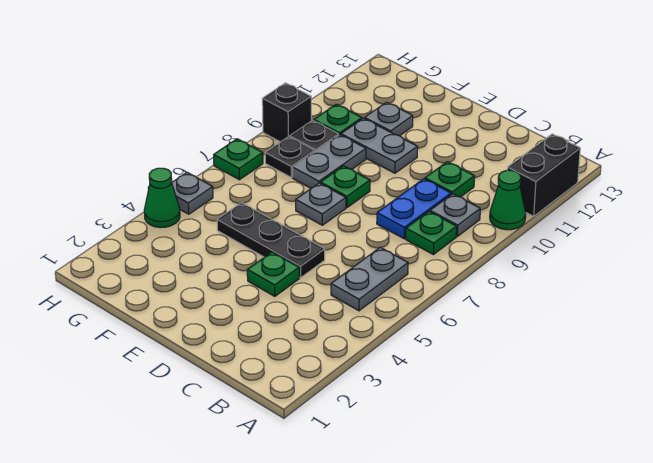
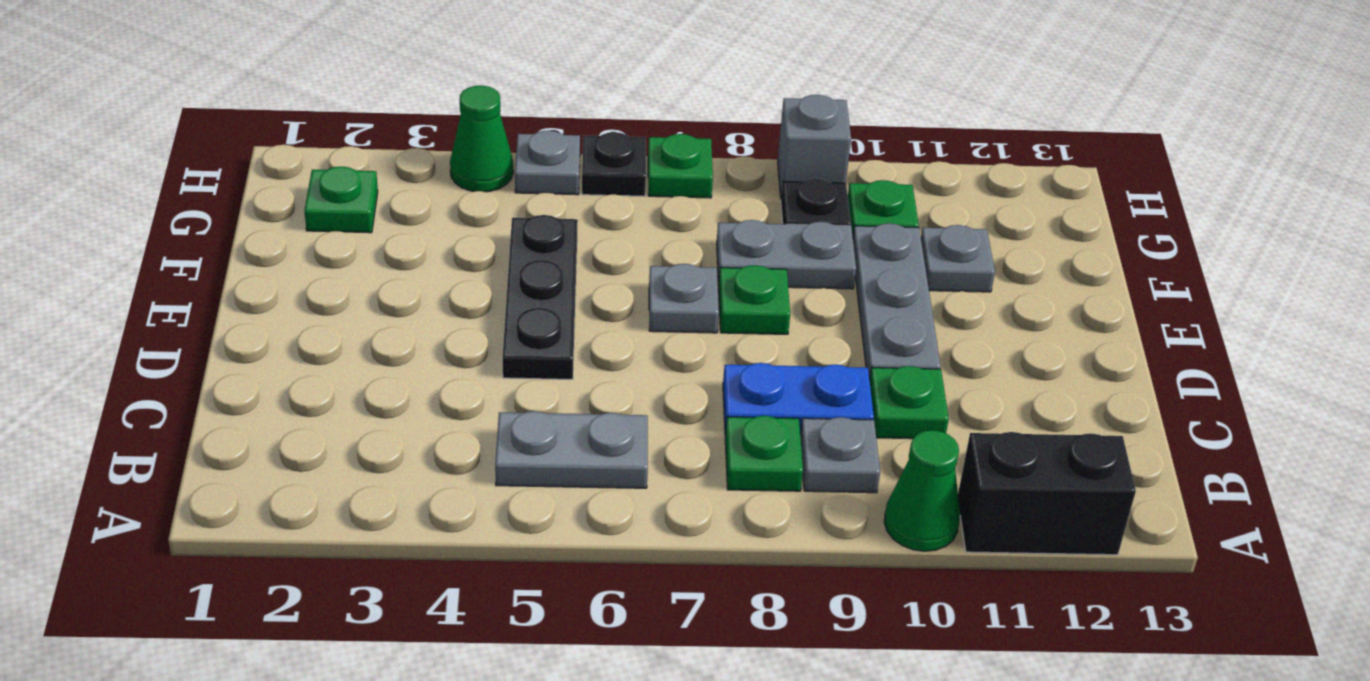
green plate D4 level 1 -> green plate G2 level 1
grey plate E10:F10 level 1 -> grey plate D10:F10 level 1
black plate G8 level 1 -> black plate H6 level 1
black brick H9 level 1 -> grey brick H9 level 1

